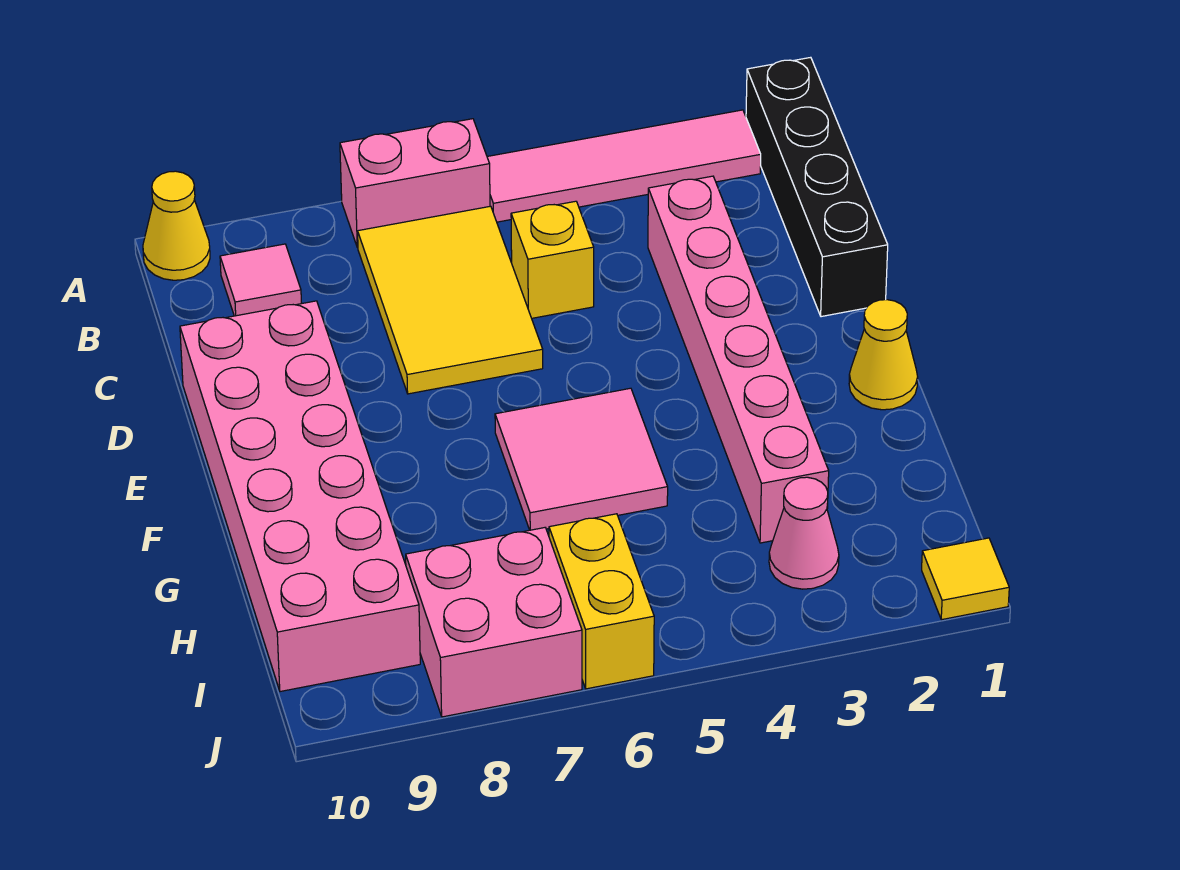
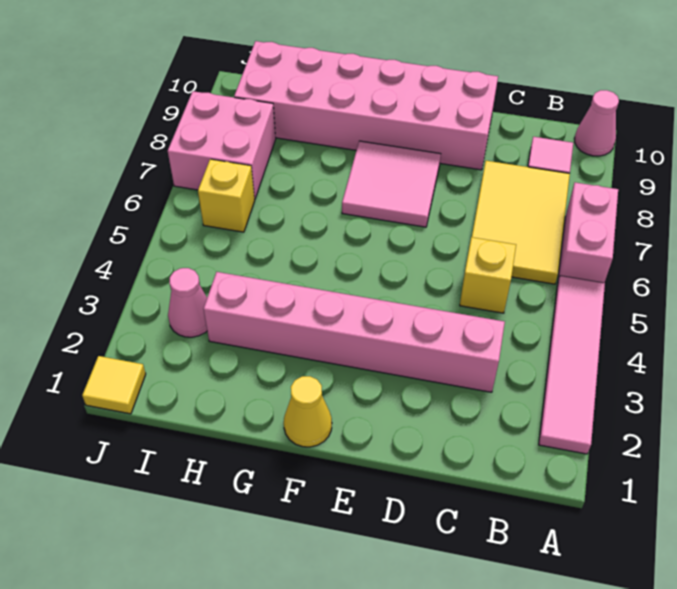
black brick A1:D1 level 1 -> none
yellow cone A10 level 1 -> pink cone A10 level 1
yellow tile B6:D7 level 1 -> yellow tile B6:C8 level 1
pink tile F5:G6 level 1 -> pink tile E7:F8 level 1
yellow brick I6:J6 level 1 -> yellow brick I6 level 1

